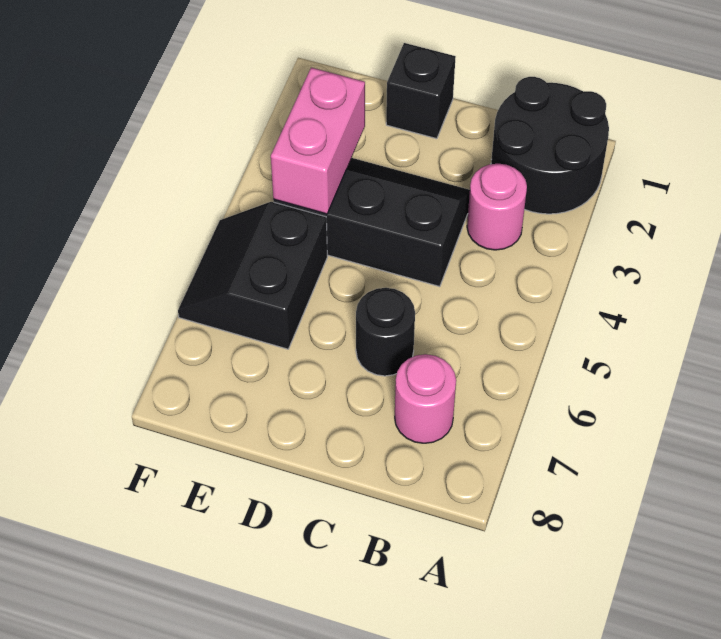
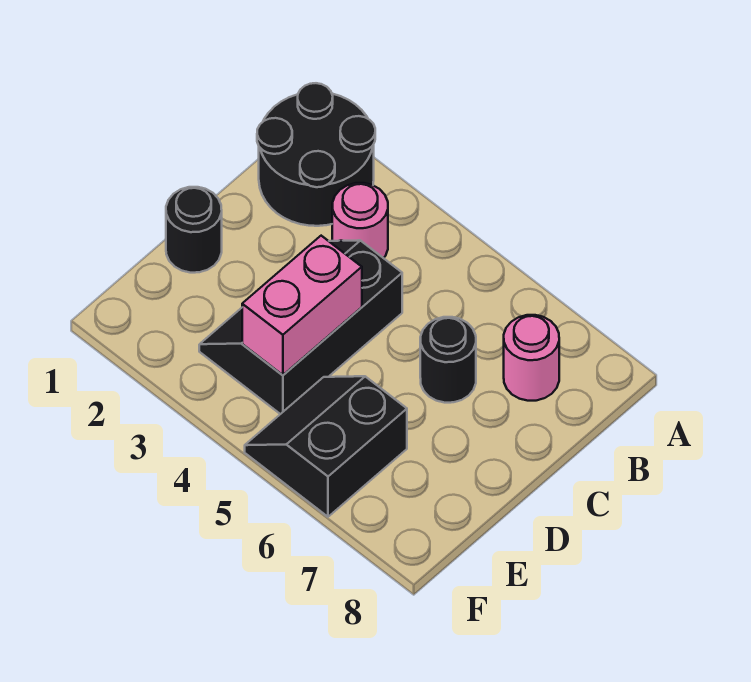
black brick D1 level 1 -> black round brick D1 level 1
pink brick E3:E4 level 2 -> pink brick D4:E4 level 2
black slope E5:F6 level 1 top E -> black slope E5:F6 level 1 top 6

